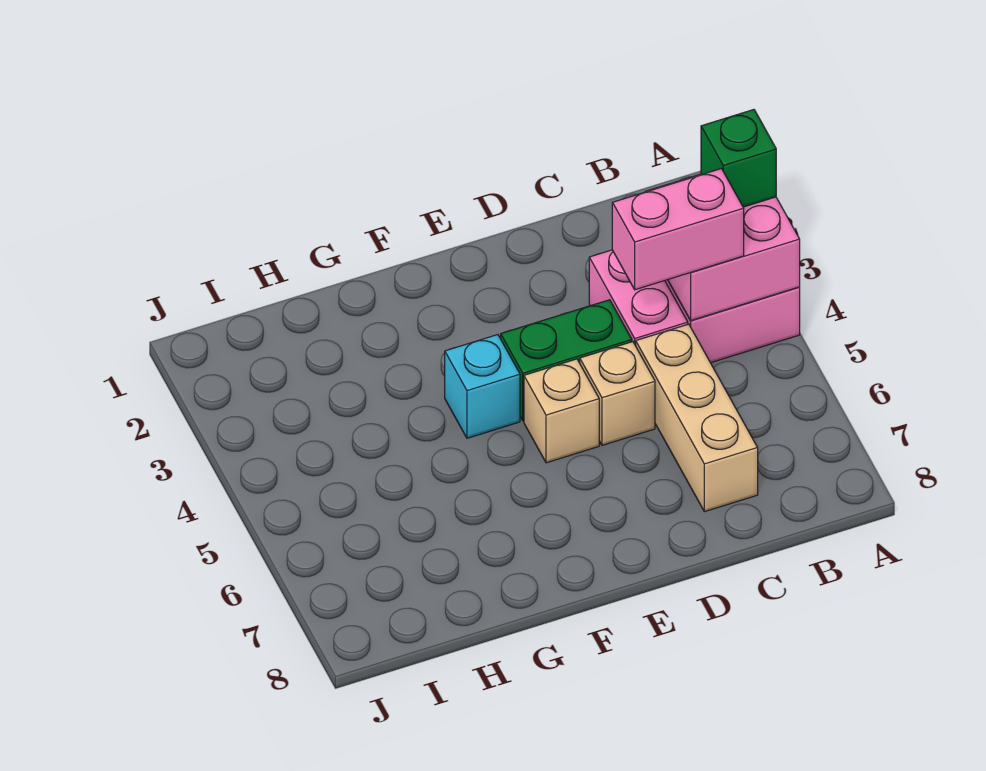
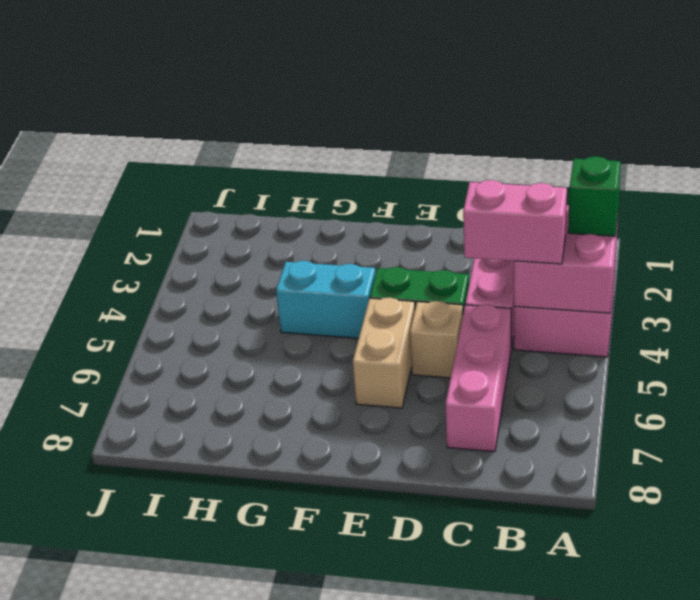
tan brick C5:C7 level 1 -> pink brick C5:C7 level 1
tan brick E5 level 1 -> tan brick E5:E6 level 1
cyan brick F4 level 1 -> cyan brick F4:G4 level 1

